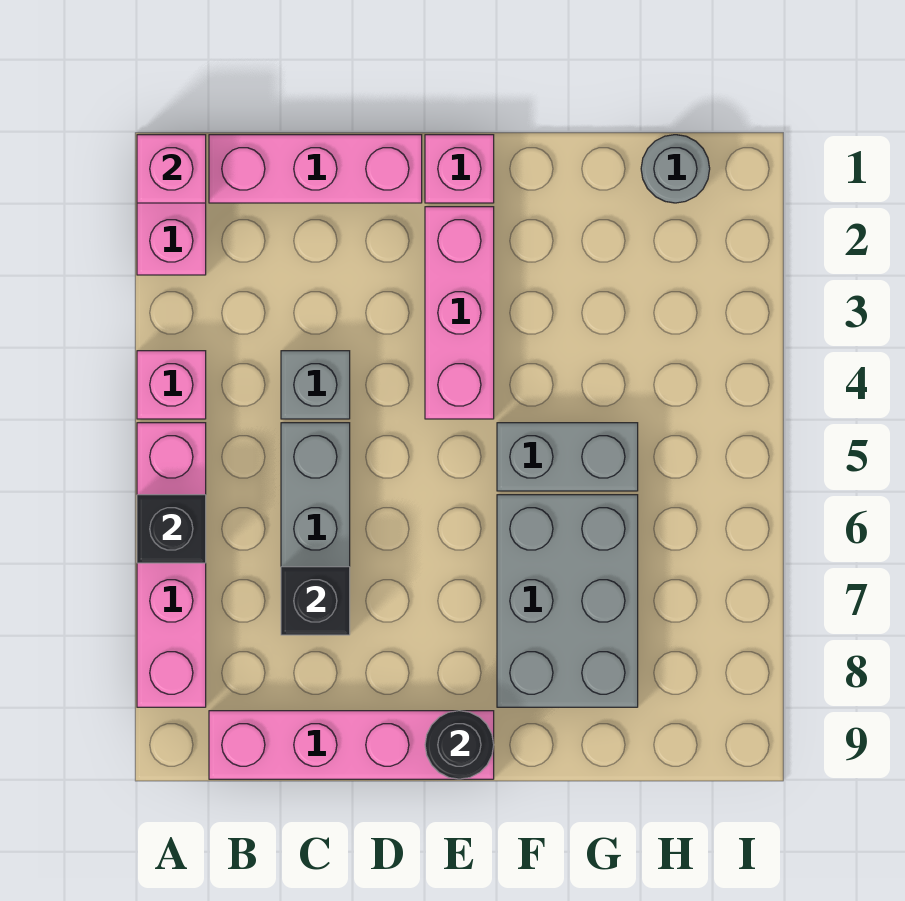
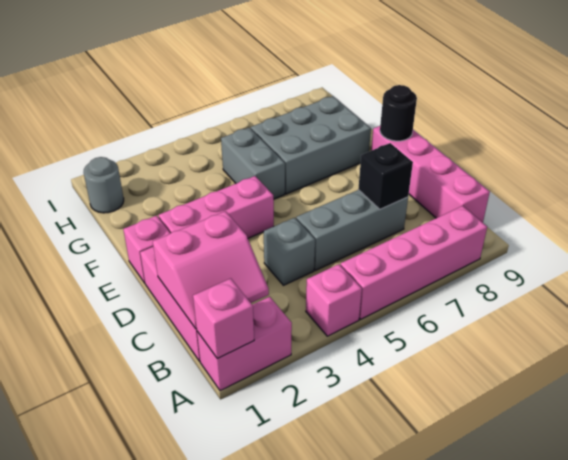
black brick A6 level 2 -> none
none -> pink slope B1:C2 level 2 top C

